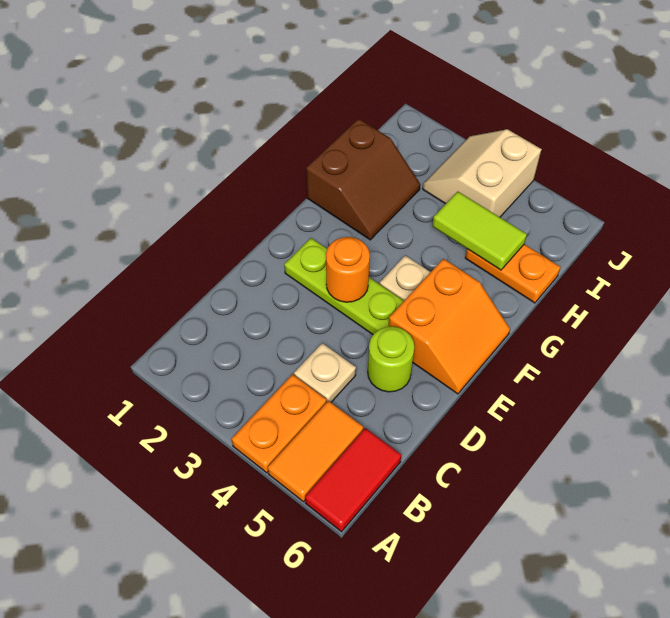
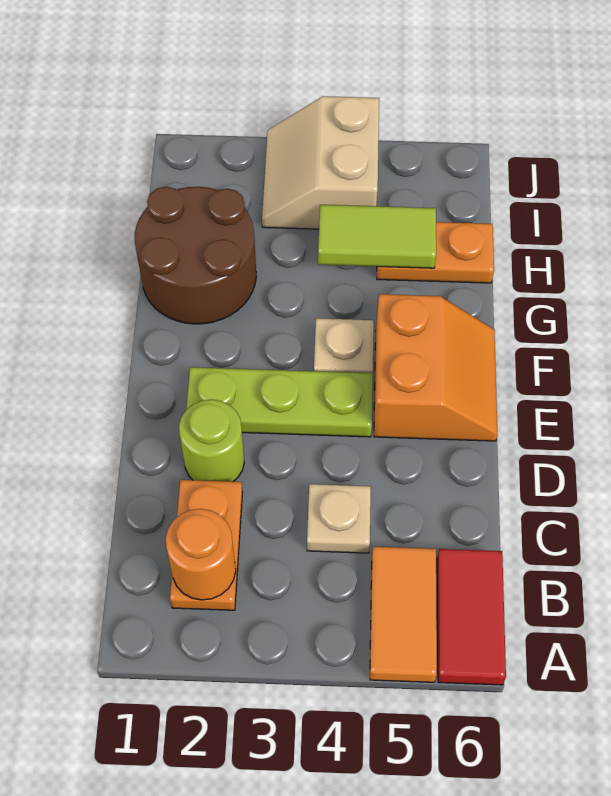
orange plate A4:B4 level 1 -> orange plate B2:C2 level 1
lime round brick D5 level 1 -> lime round brick D2 level 1
orange round brick E3 level 2 -> orange round brick B2 level 2
brown slope G1:H2 level 1 top 1 -> brown round brick G1:H2 level 1

